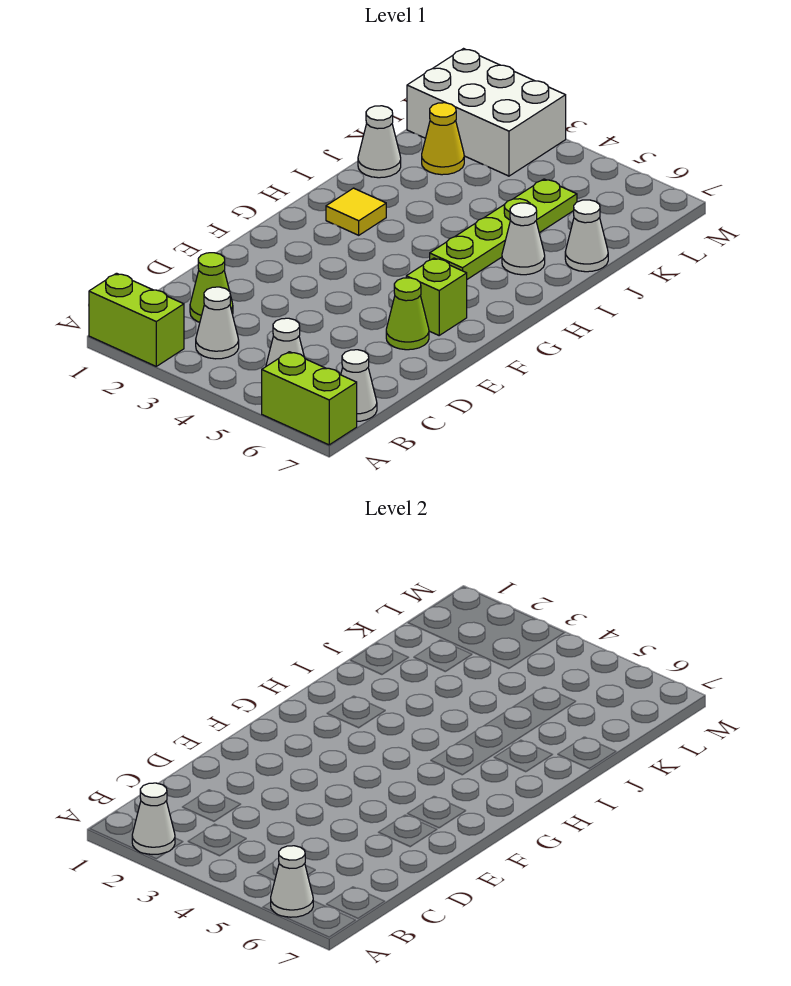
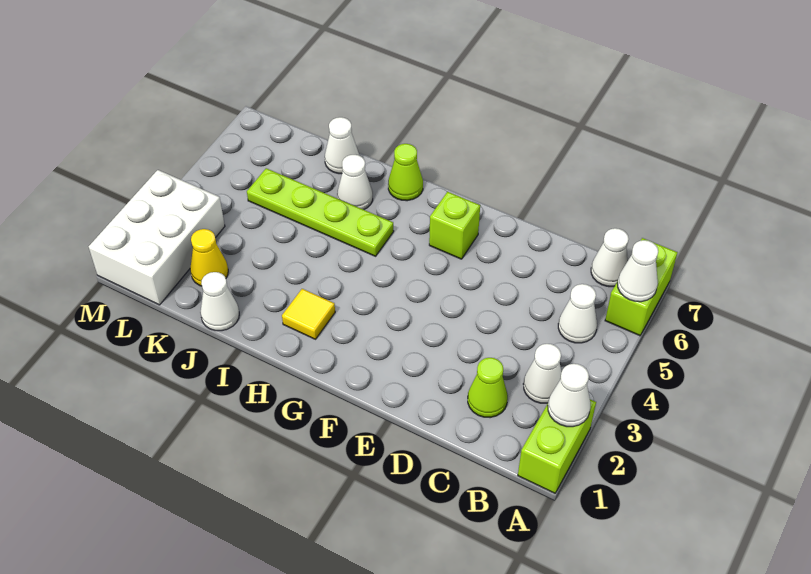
lime cone E6 level 1 -> lime cone H7 level 1

